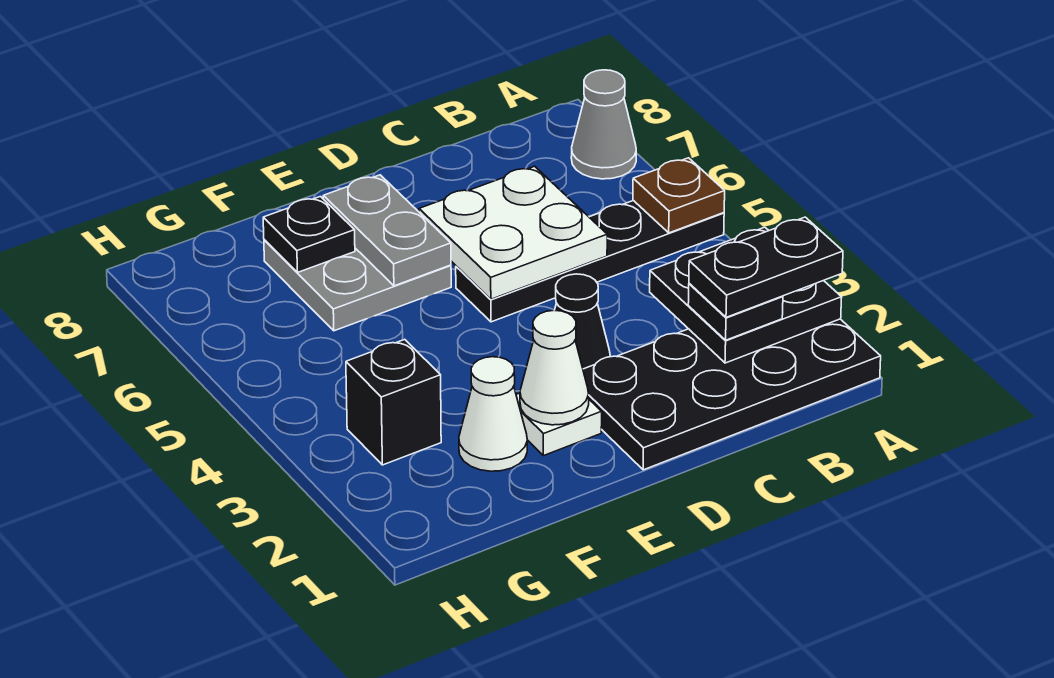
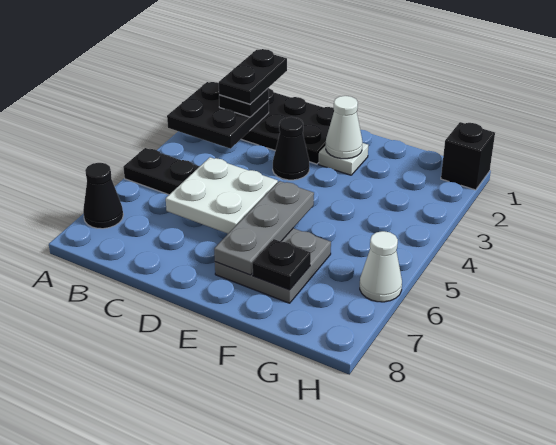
black plate A2:B2 level 4 -> black plate B1:B2 level 4
brown plate A5 level 2 -> none
grey cone A7 level 1 -> black cone A7 level 1
grey plate E6:E7 level 2 -> grey plate E5:E7 level 2
white cone F2 level 1 -> white cone H6 level 1
black brick G3 level 1 -> black brick H1 level 1

